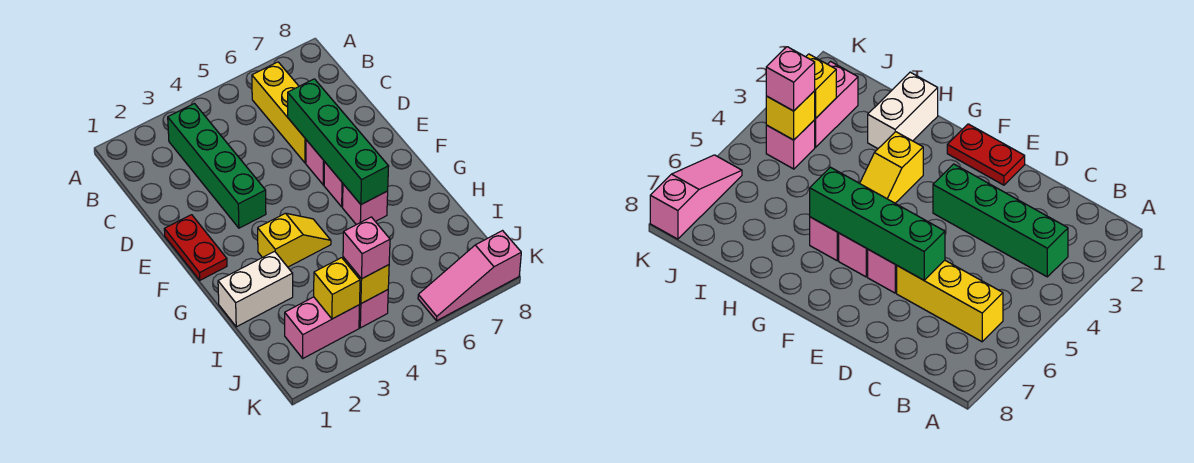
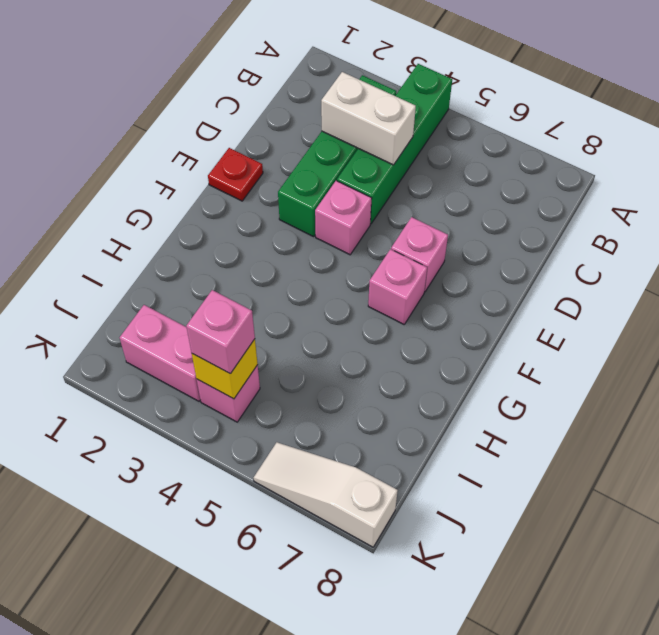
yellow brick B6:D6 level 1 -> none
green brick D6:G6 level 2 -> green brick A4:D4 level 1
red plate E1:F1 level 1 -> red plate E1 level 1
yellow slope G3:G4 level 1 top 3 -> none
pink brick G6 level 1 -> pink brick E4 level 1
white brick H1:H2 level 1 -> white brick C3:C4 level 2
yellow brick J3 level 2 -> none
pink slope K6:K8 level 1 top 8 -> white slope K6:K8 level 1 top 8

